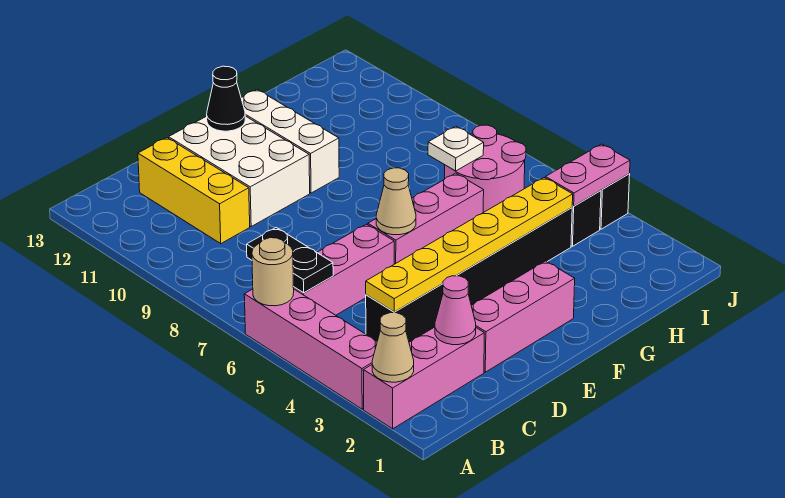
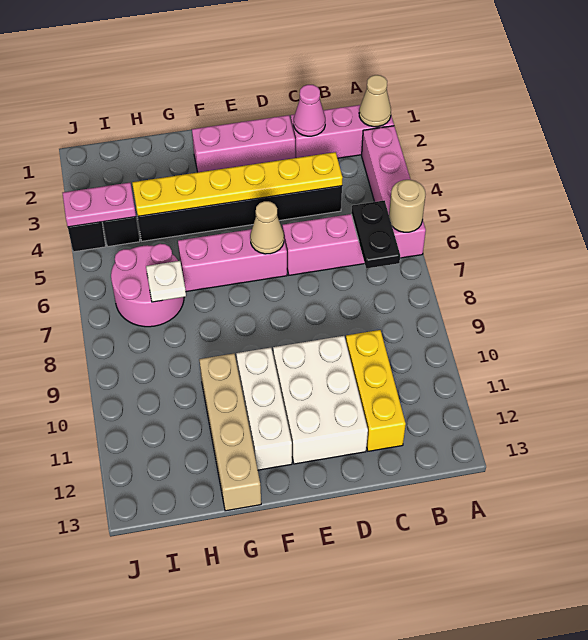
black cone E12 level 2 -> none
none -> tan brick G10:G13 level 1

